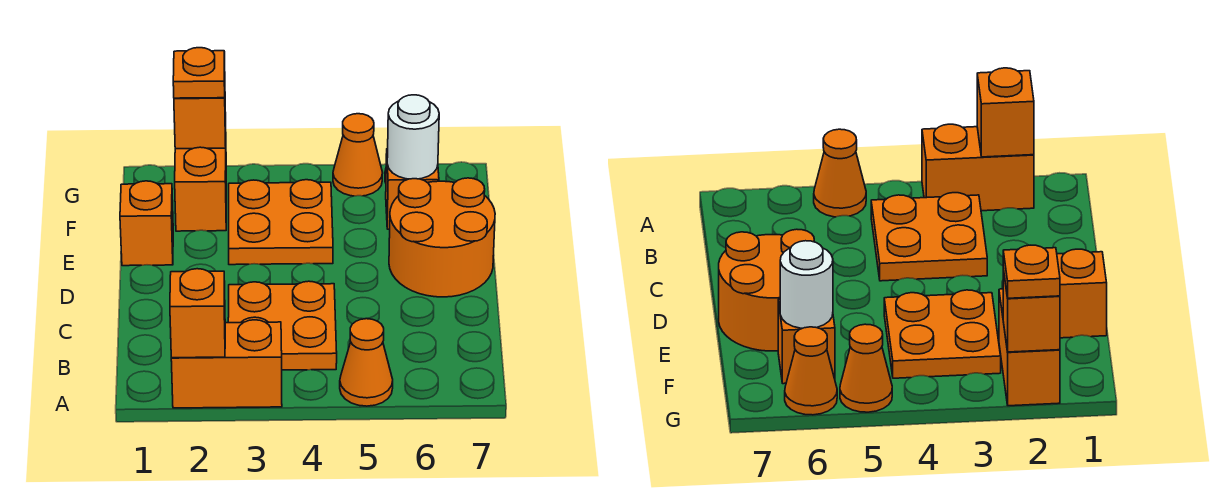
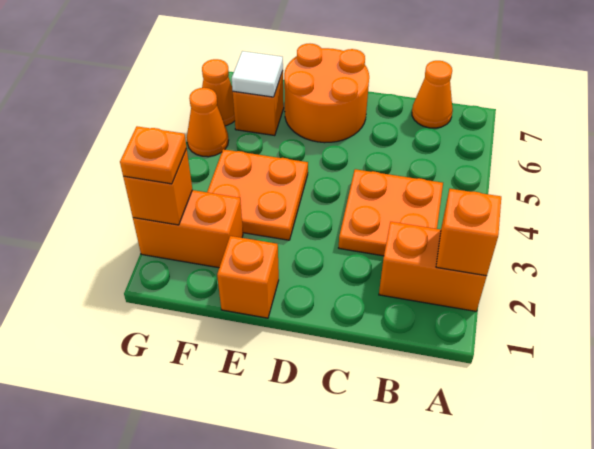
orange brick A2:A3 level 1 -> orange brick A2:B2 level 1
orange cone A5 level 1 -> orange cone B7 level 1
white round brick F6 level 2 -> white tile F6 level 2

